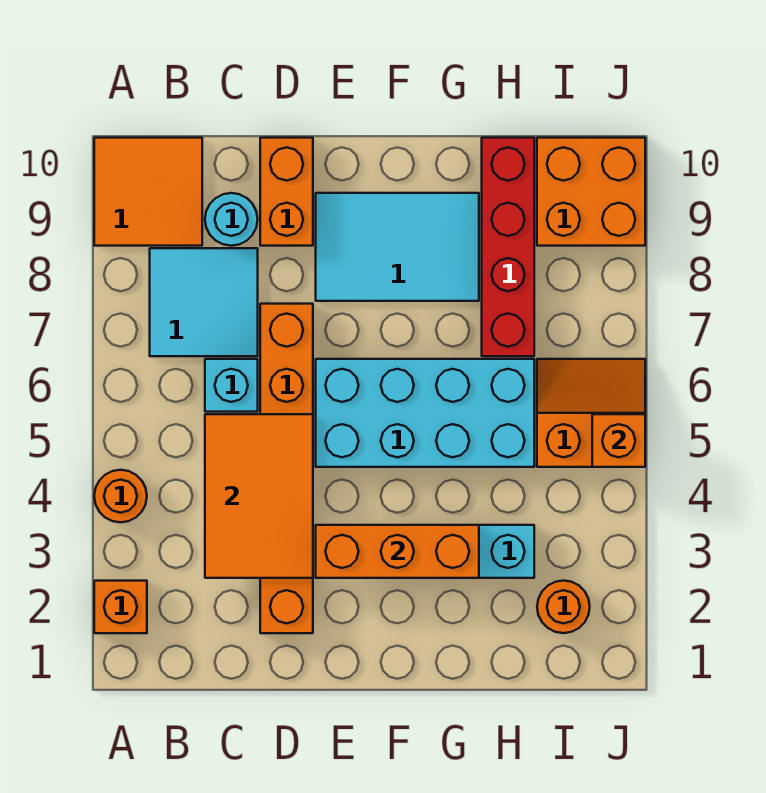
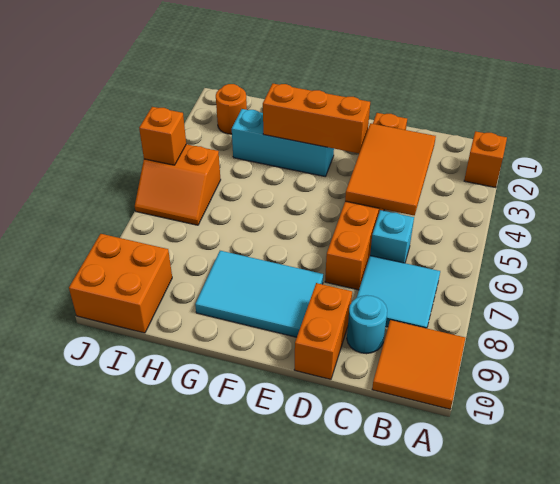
orange round brick A4 level 1 -> none
cyan brick E5:H6 level 1 -> none
red brick H7:H10 level 1 -> none

